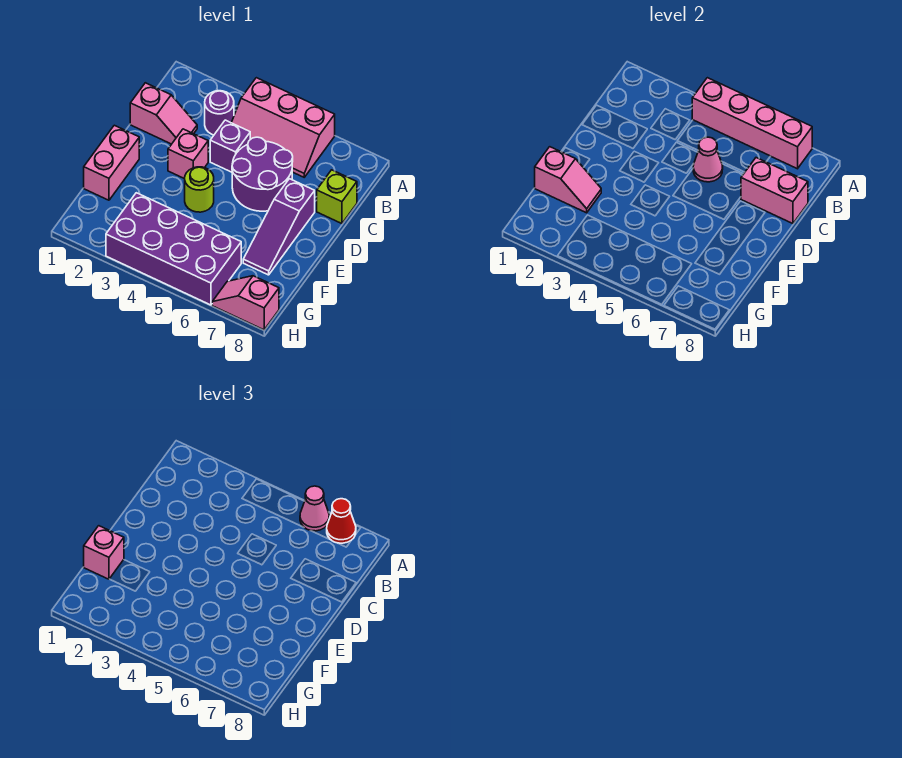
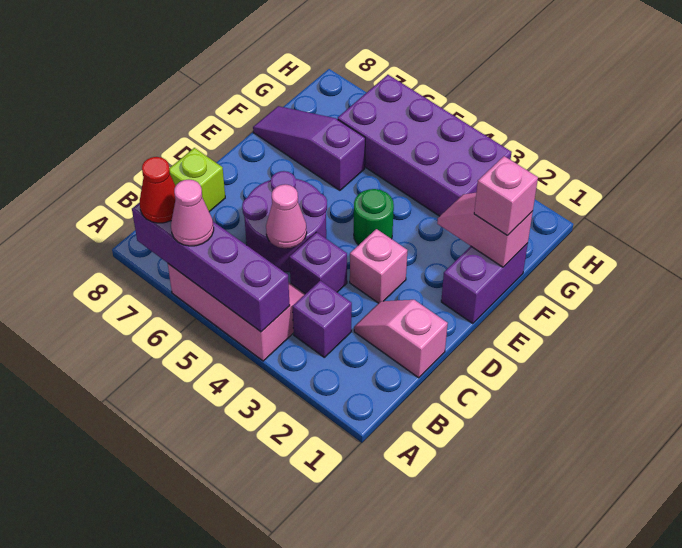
pink brick A4:A7 level 2 -> purple brick A4:A7 level 2
purple round brick B3 level 1 -> purple brick B3 level 1
pink brick C7:C8 level 2 -> none
purple slope D7:F7 level 1 top D -> purple slope F6:F8 level 1 top 6
pink brick E1:F1 level 1 -> purple brick E1:F1 level 1
lime round brick E4 level 1 -> green round brick E4 level 1
pink slope H7:H8 level 1 top 8 -> none

